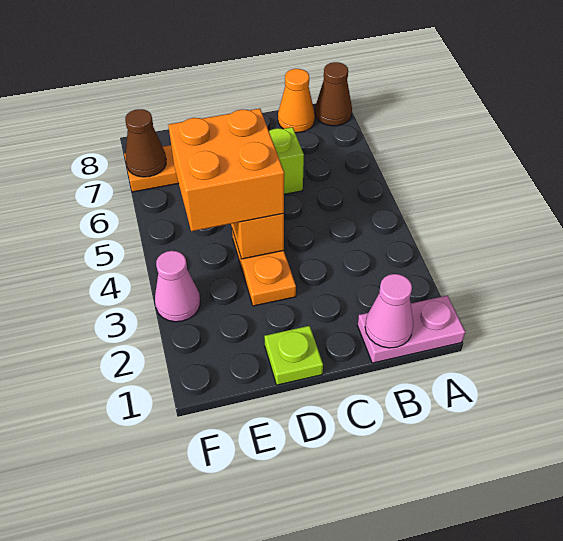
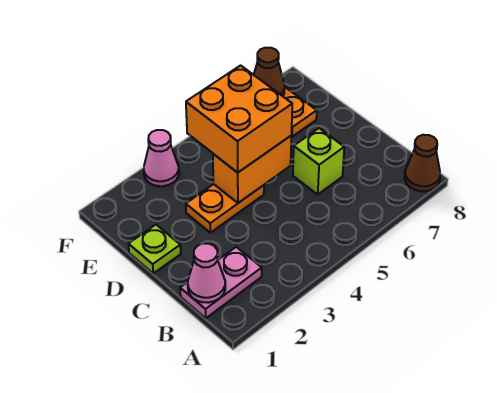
pink plate A1:B1 level 1 -> pink plate B1:B2 level 1
orange cone B8 level 1 -> none

